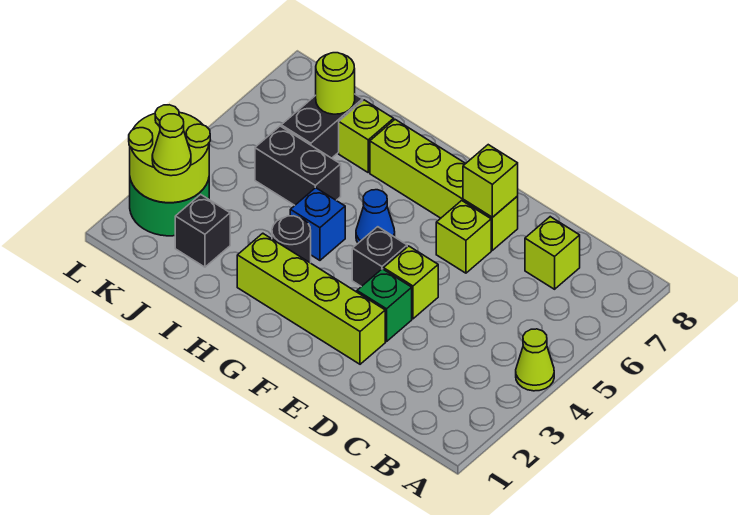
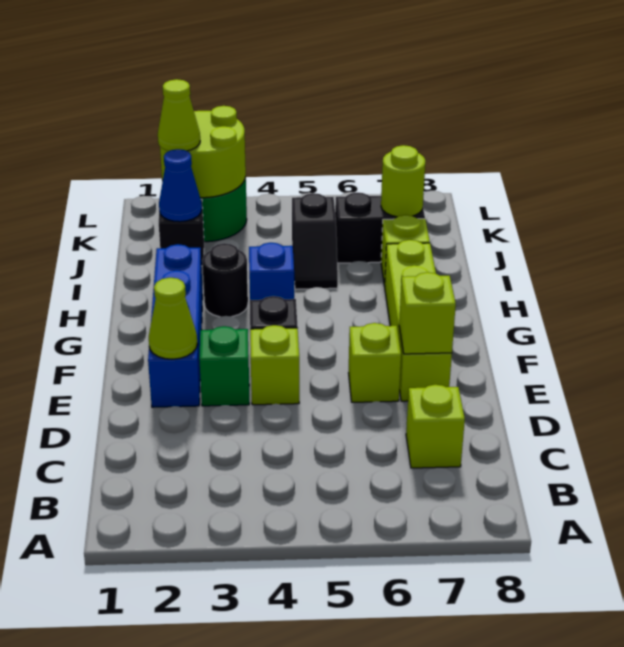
lime cone A4 level 1 -> lime cone E2 level 2
lime brick E2:H2 level 1 -> blue brick E2:H2 level 1
blue cone G5 level 1 -> blue cone J2 level 2
black brick I5:J5 level 1 -> black slope I5:J5 level 1 top J

